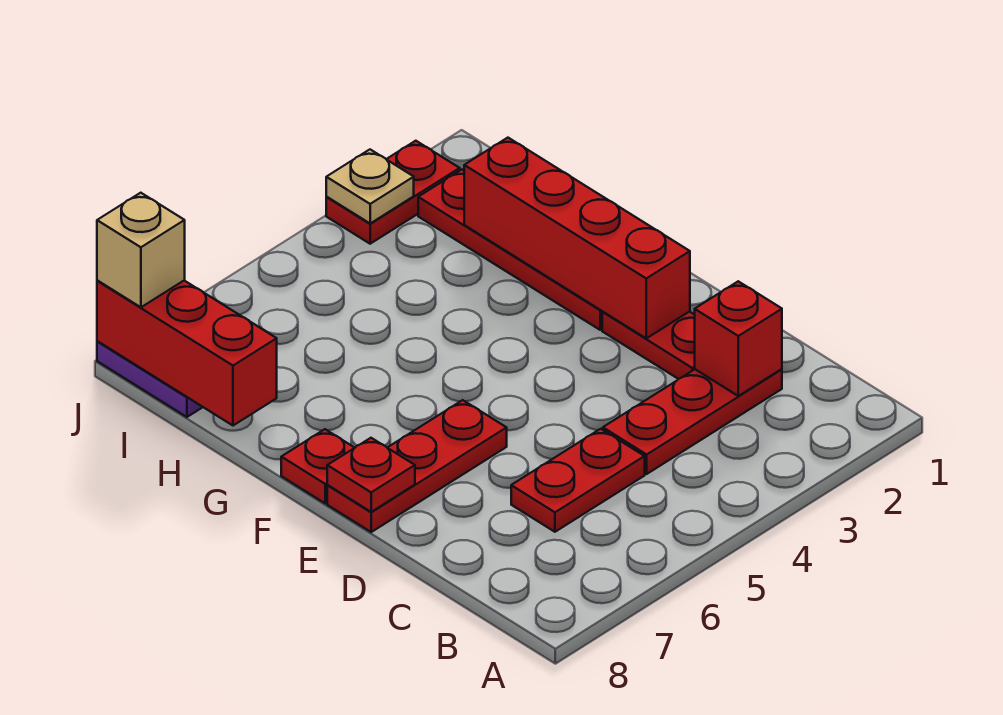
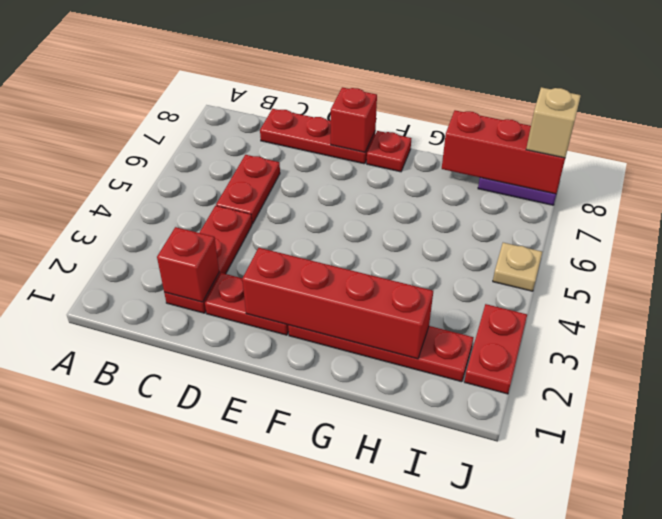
red plate E6:E8 level 1 -> red plate C8:E8 level 1
red plate E8 level 2 -> red brick E8 level 2
tan plate J3 level 2 -> tan plate J5 level 1

